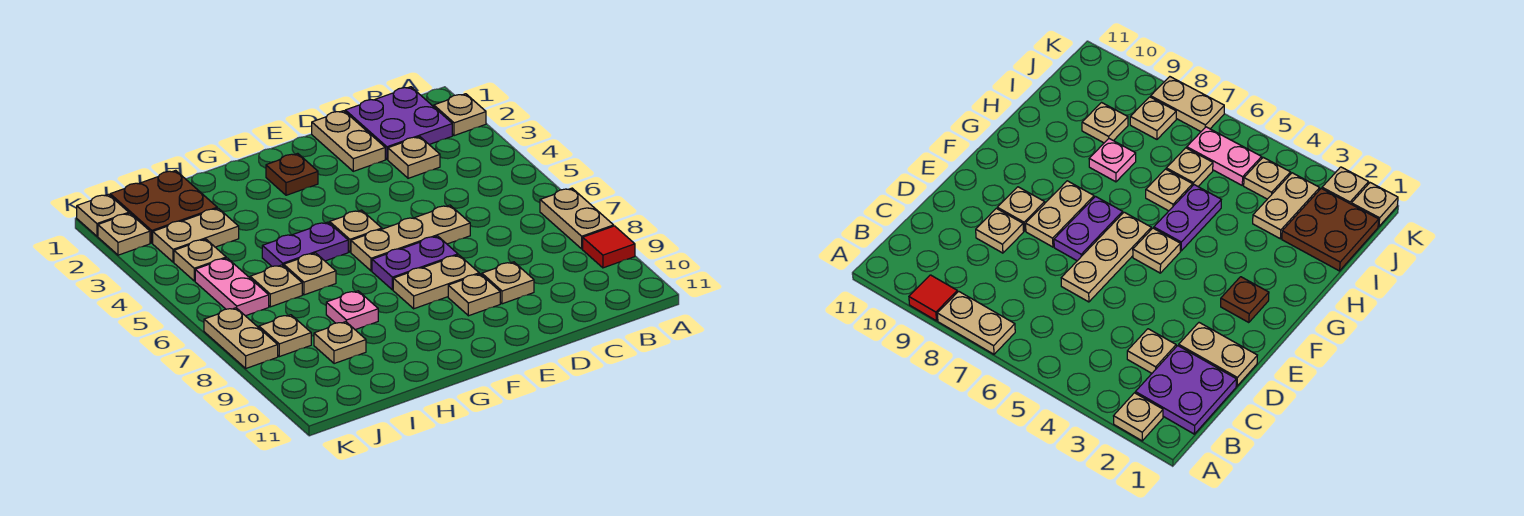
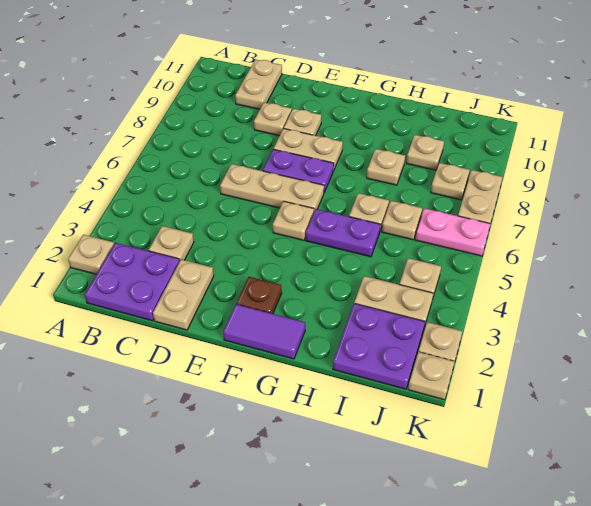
tan plate A7:A8 level 1 -> tan plate C10:C11 level 1
red tile A9 level 1 -> none
none -> purple tile F1:G1 level 1
pink plate H8 level 1 -> tan plate H8 level 1
brown plate I1:J2 level 1 -> purple plate I1:J2 level 1
pink plate J5:J6 level 1 -> pink plate J6:K6 level 1

